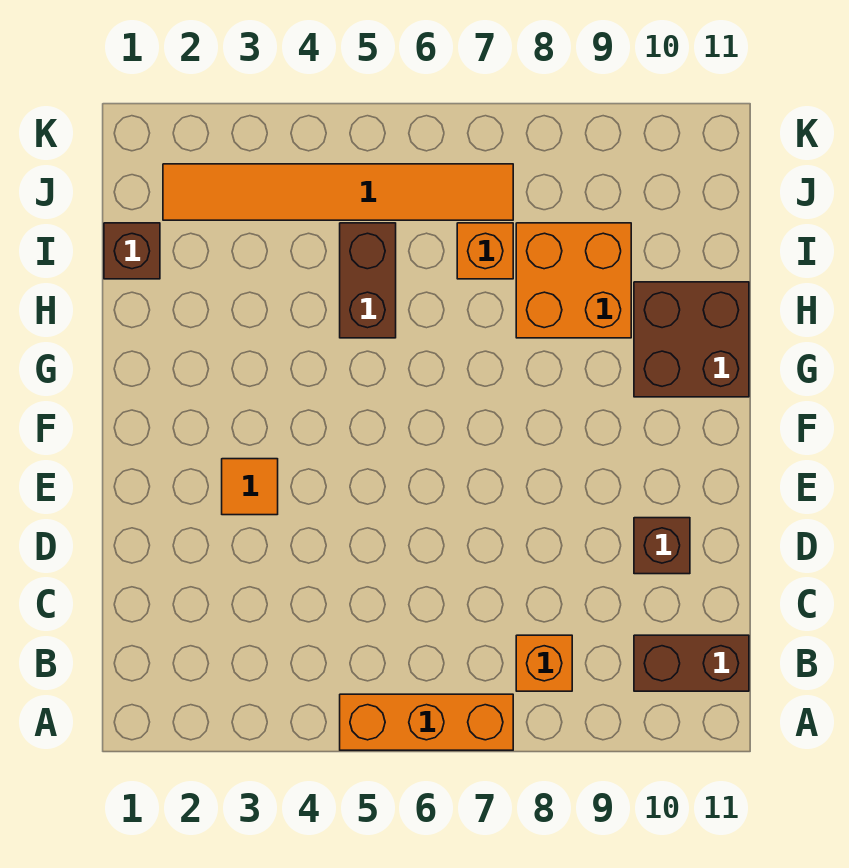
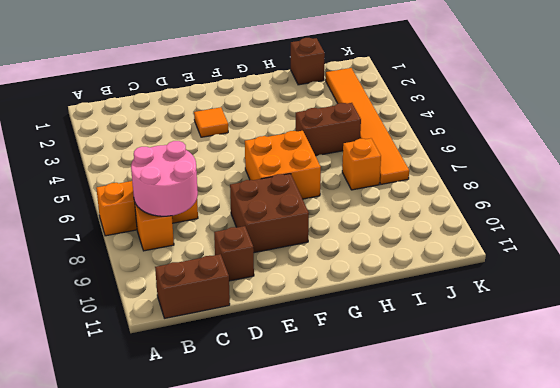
orange brick A5:A7 level 1 -> orange brick A7:C7 level 1
none -> pink round brick B7:C8 level 2
brown brick B10:B11 level 1 -> brown brick B11:C11 level 1
brown brick G10:H11 level 1 -> brown brick E8:F9 level 1
orange brick H8:I9 level 1 -> orange brick F6:G7 level 1

